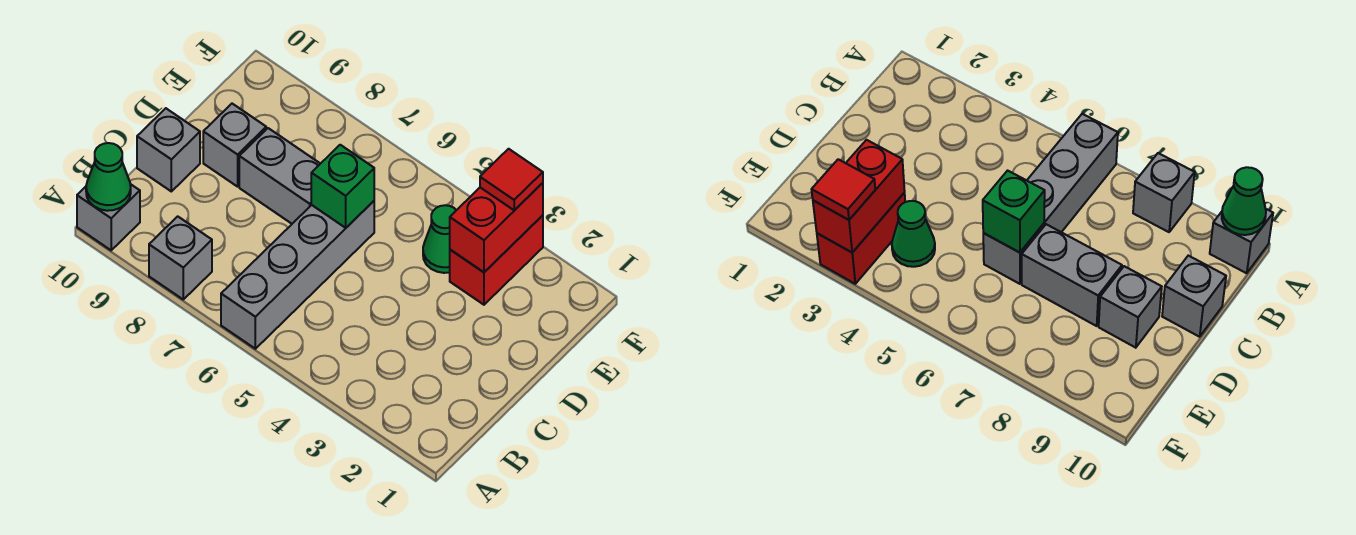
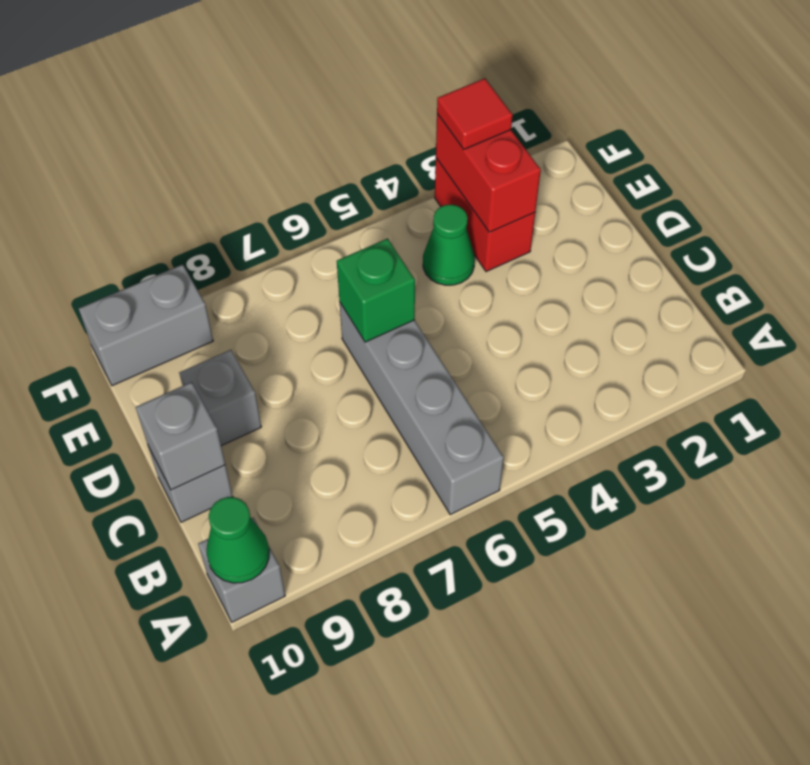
grey brick A8 level 1 -> grey brick C10 level 2
grey brick D7:D8 level 1 -> grey brick F9:F10 level 1

